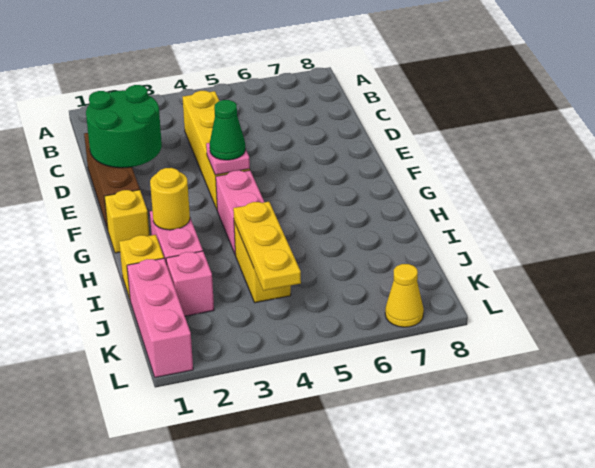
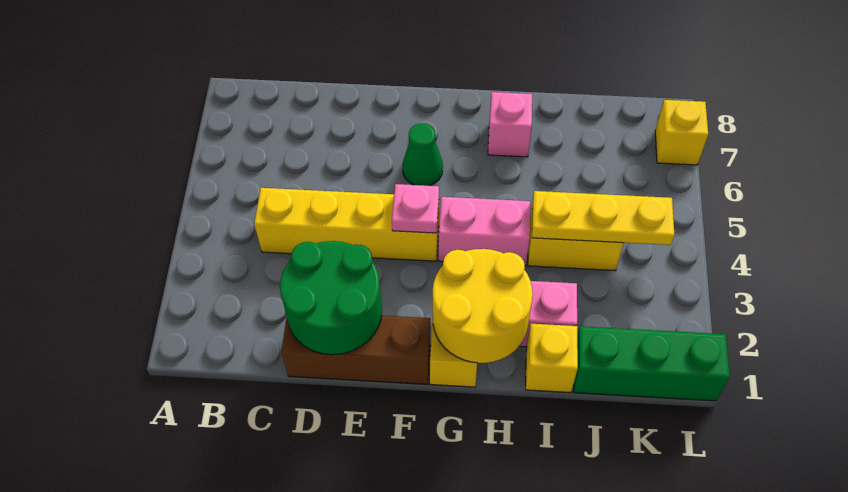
green cone F4 level 3 -> green cone F6 level 1
yellow round brick H2 level 2 -> yellow round brick G1:H2 level 2
pink brick J1:L1 level 1 -> green brick J1:L1 level 1
pink brick J2 level 1 -> pink brick H7 level 1
yellow cone L7 level 1 -> yellow brick L7 level 1

